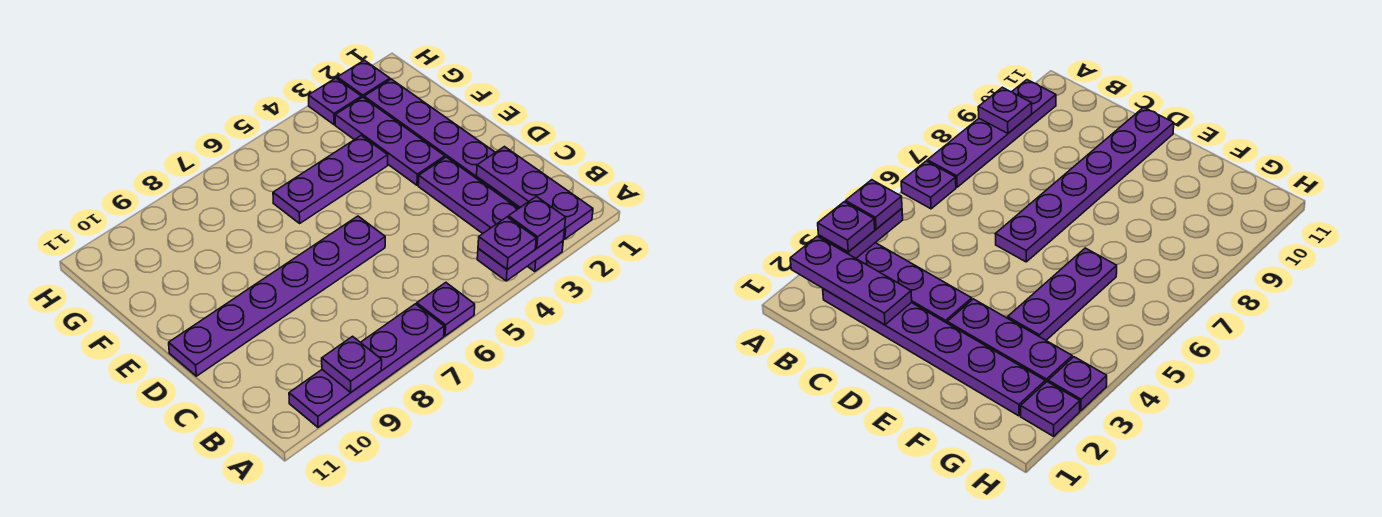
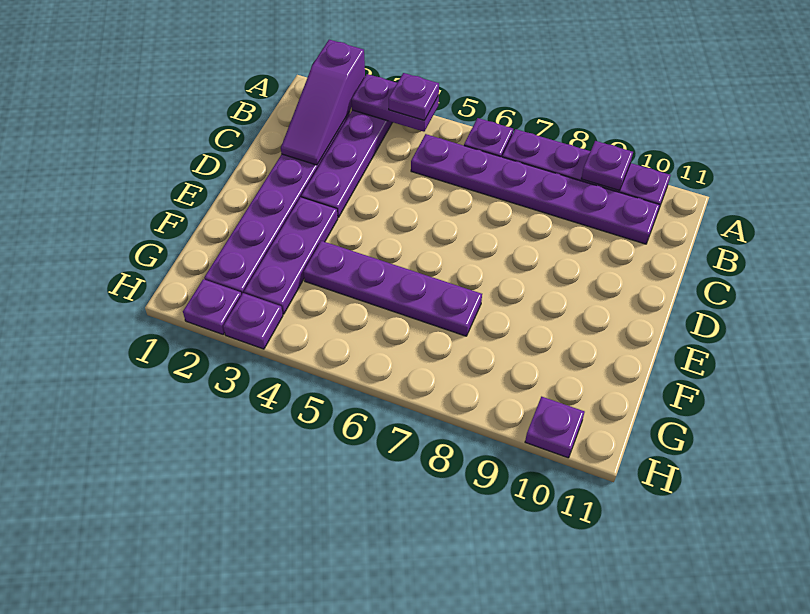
purple plate A2:C2 level 2 -> purple slope A2:C2 level 2 top A
purple plate A3 level 3 -> purple plate H10 level 1
purple plate D6:D11 level 1 -> purple plate B5:B10 level 1
purple plate F4:F6 level 1 -> purple plate F4:F7 level 1

